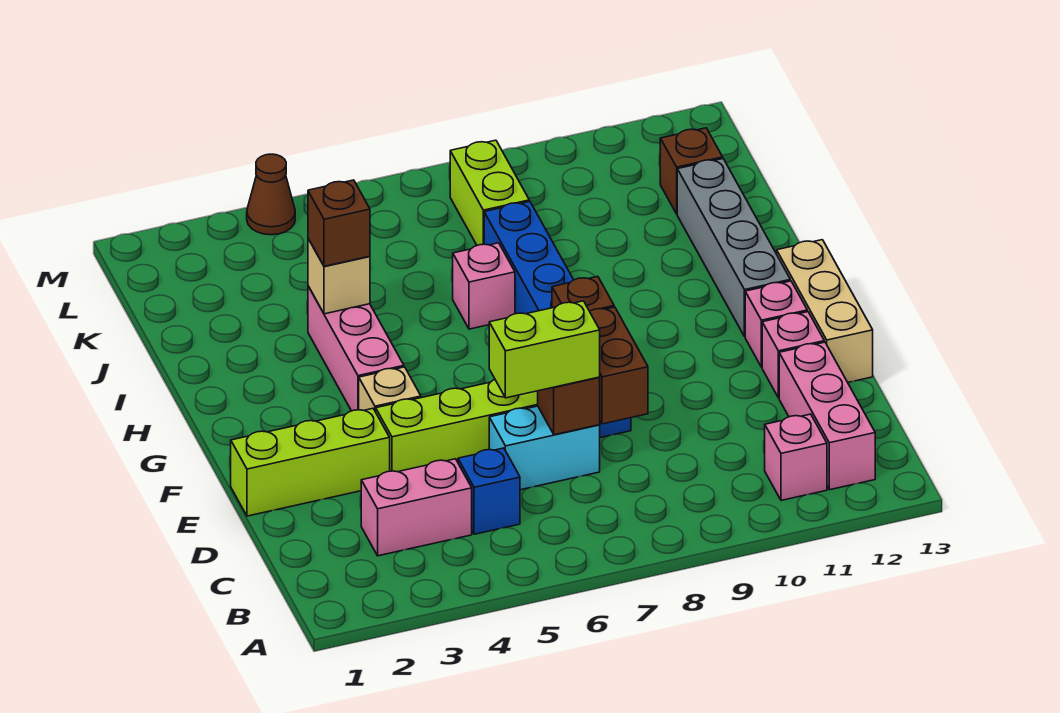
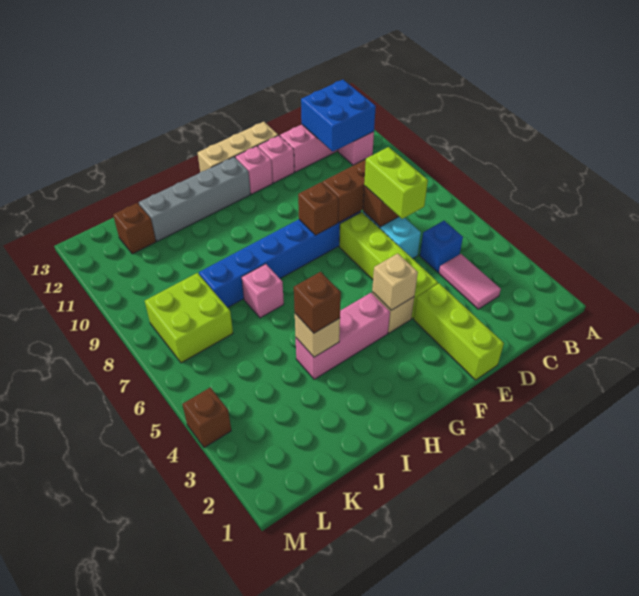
none -> blue brick B11:C12 level 2
pink brick C3:C4 level 1 -> pink tile C3:C4 level 1
none -> tan brick F4 level 2
lime brick K8:L8 level 1 -> lime brick K7:L8 level 1
brown cone M4 level 1 -> brown brick M4 level 1

